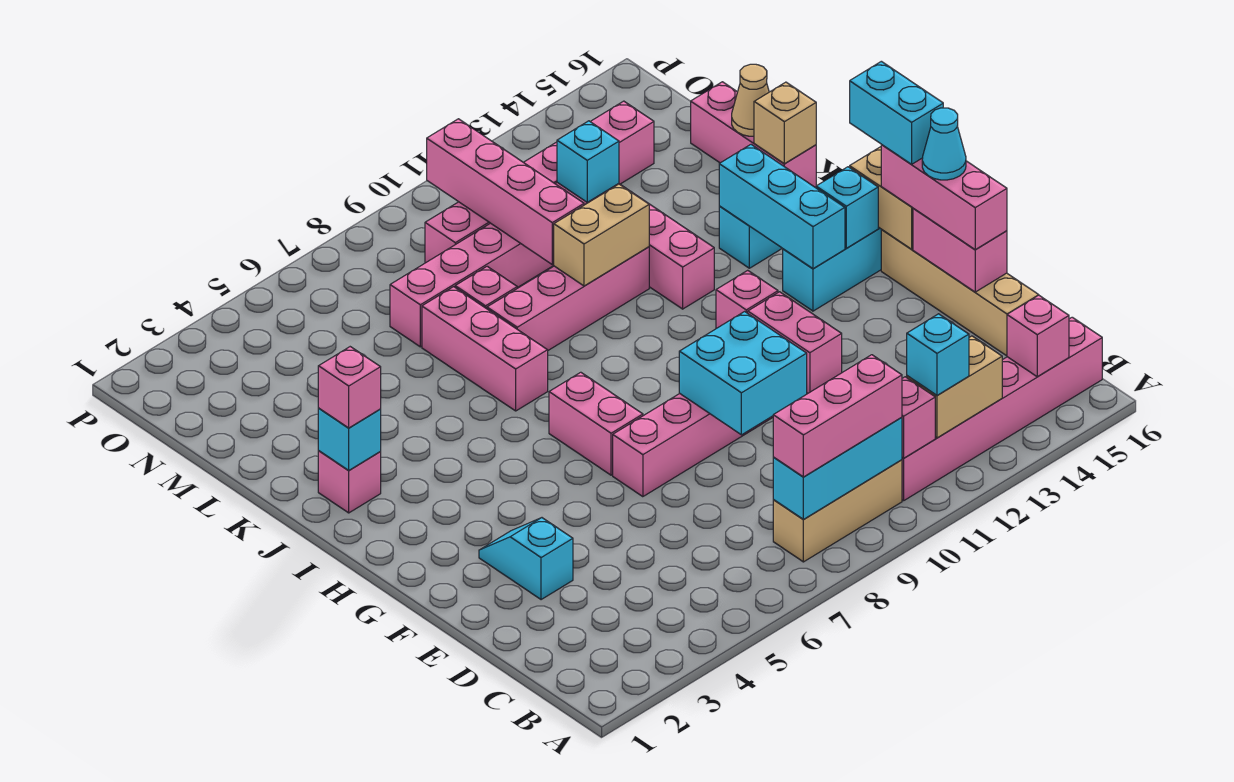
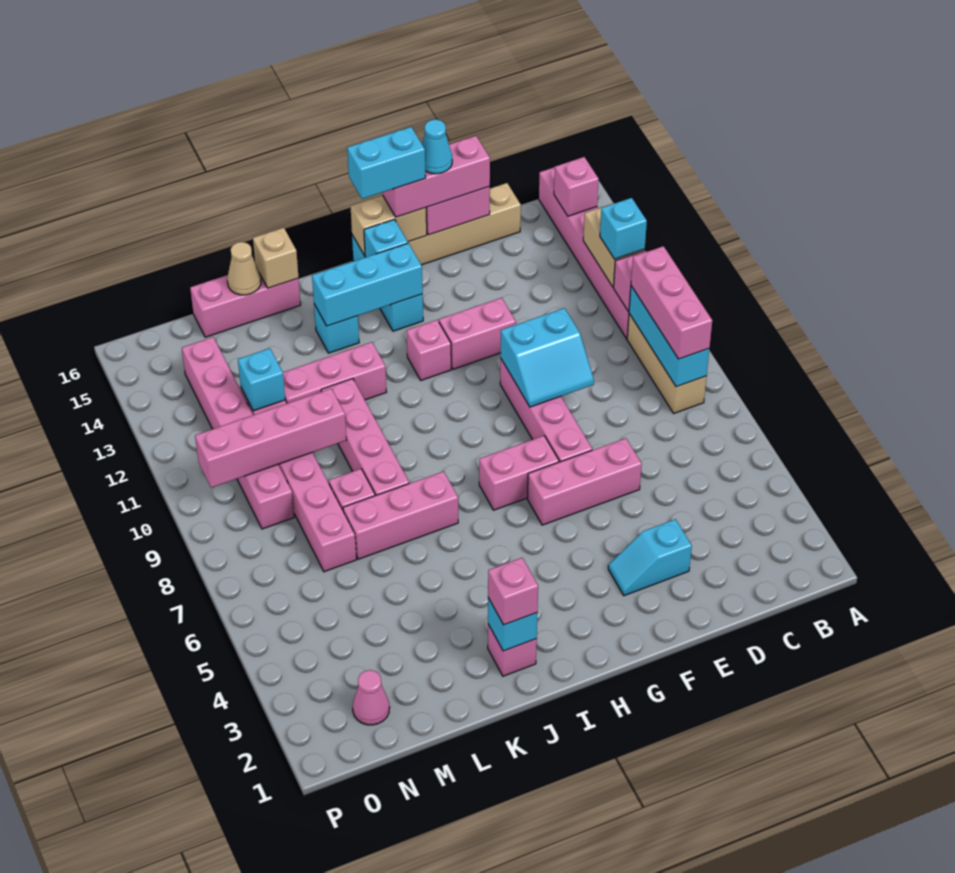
none -> pink brick E6:G6 level 1
cyan brick E9:F10 level 2 -> cyan slope E9:F10 level 2 top 10
tan brick K10:K11 level 2 -> none
none -> pink cone N2 level 1

